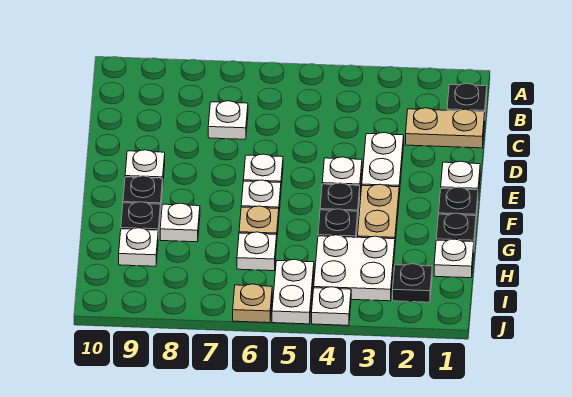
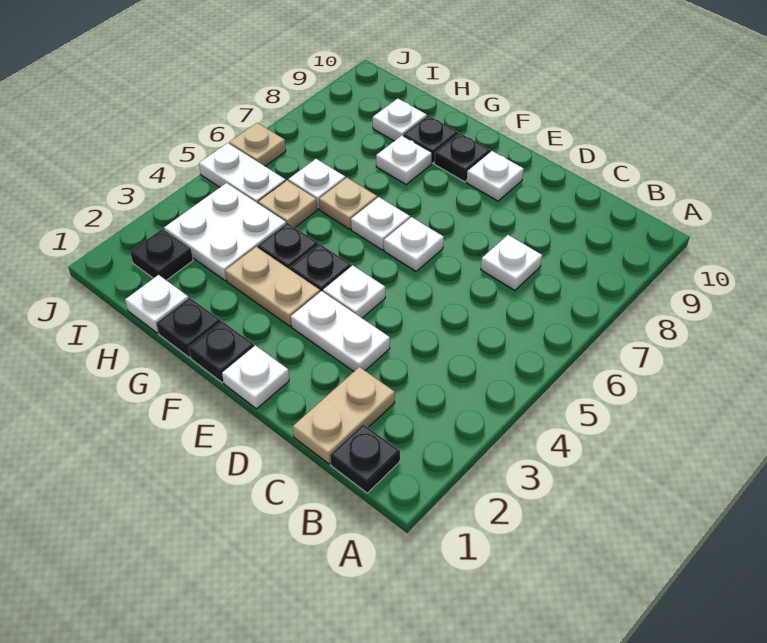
none -> tan plate H5 level 1
white plate J4 level 1 -> none

